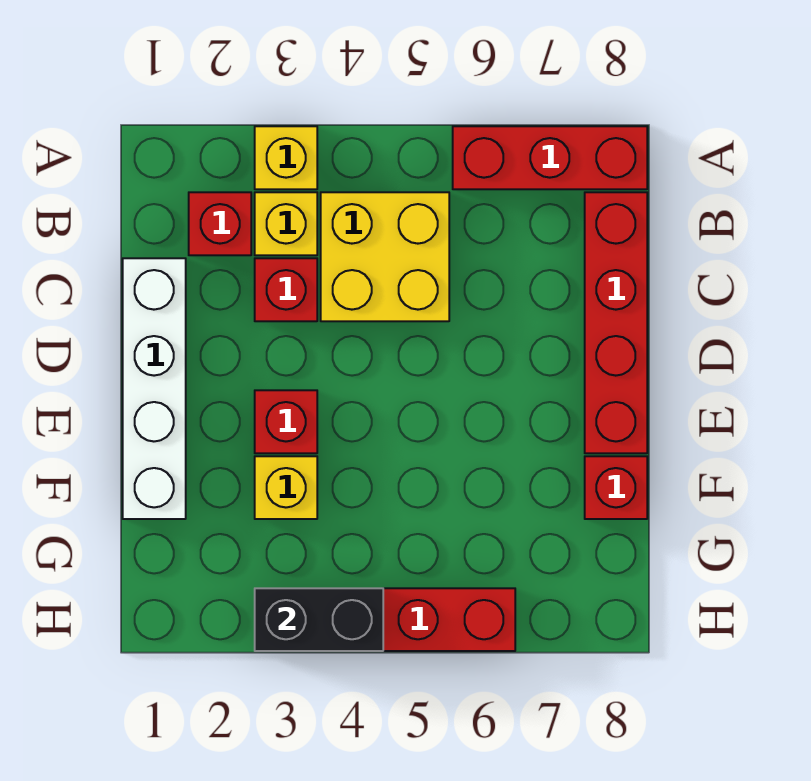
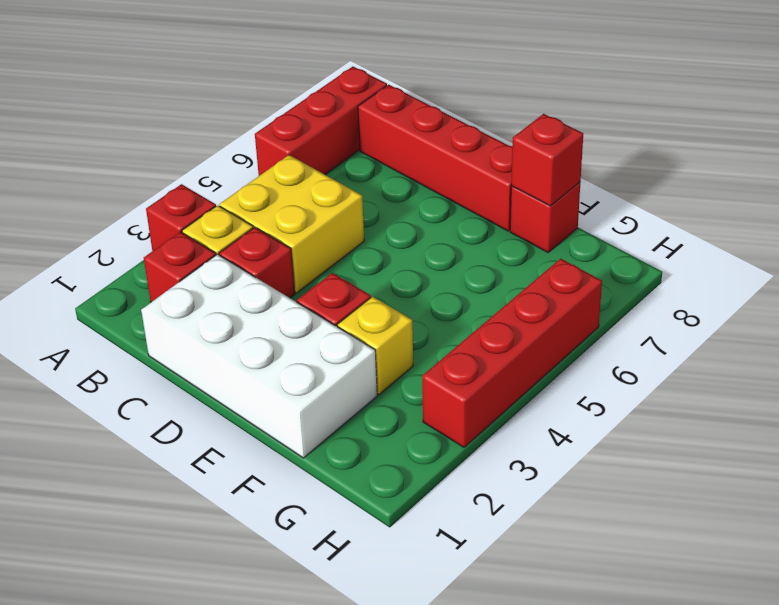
yellow brick A3 level 1 -> red brick A3 level 1
white brick C1:F1 level 1 -> white brick C1:F2 level 1
none -> red brick F8 level 2
black brick H3:H4 level 2 -> none

